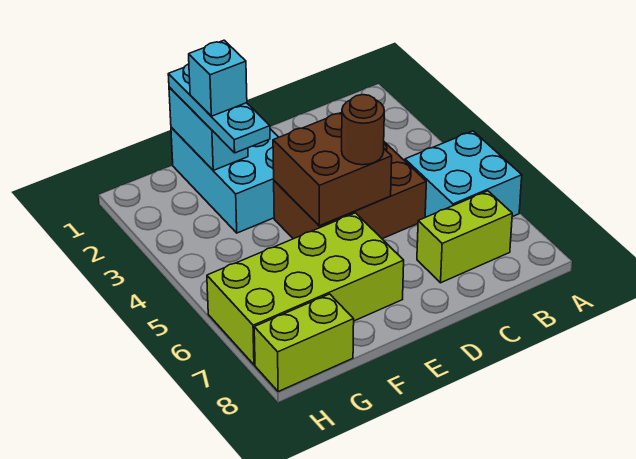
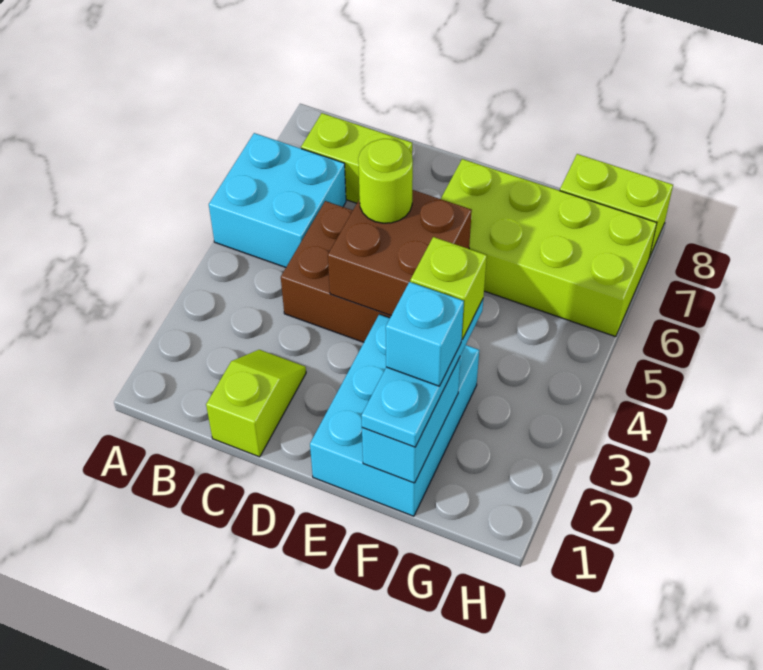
none -> lime slope C1:C2 level 1 top 1
brown round brick D5 level 3 -> lime round brick D5 level 3
none -> lime brick F3 level 4

